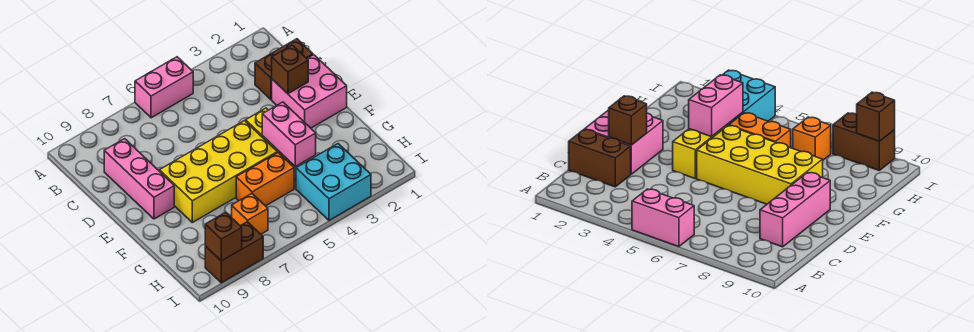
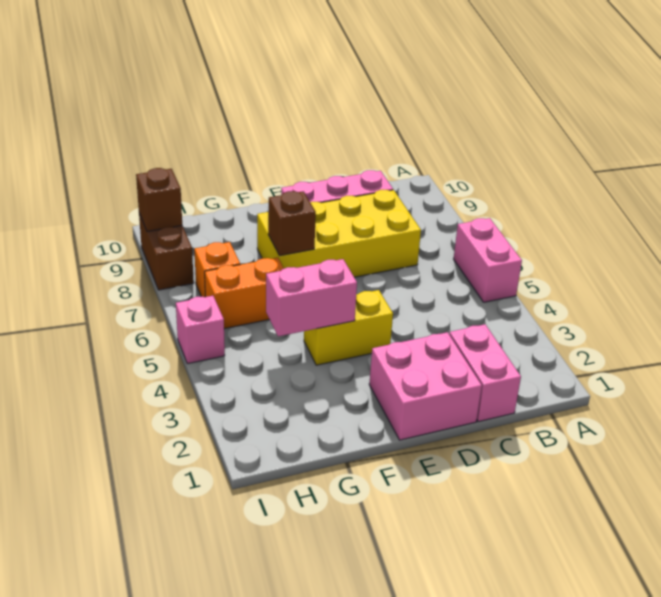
brown brick C1:C2 level 1 -> pink brick C1:C2 level 1
brown brick D2 level 2 -> brown brick F7 level 2
yellow brick E5:F8 level 1 -> yellow brick C7:F8 level 1
orange brick G5:G6 level 1 -> orange brick G6:H6 level 1
cyan brick H3:I4 level 1 -> none
none -> pink brick I5 level 1

